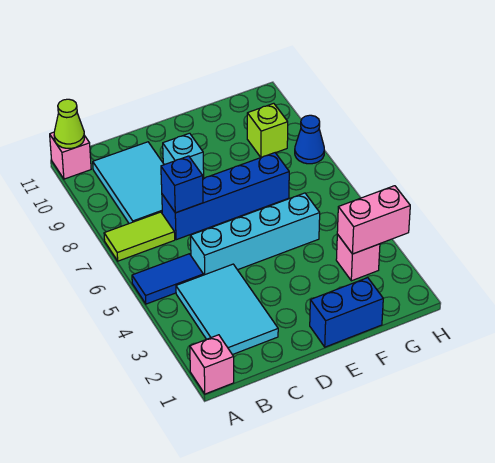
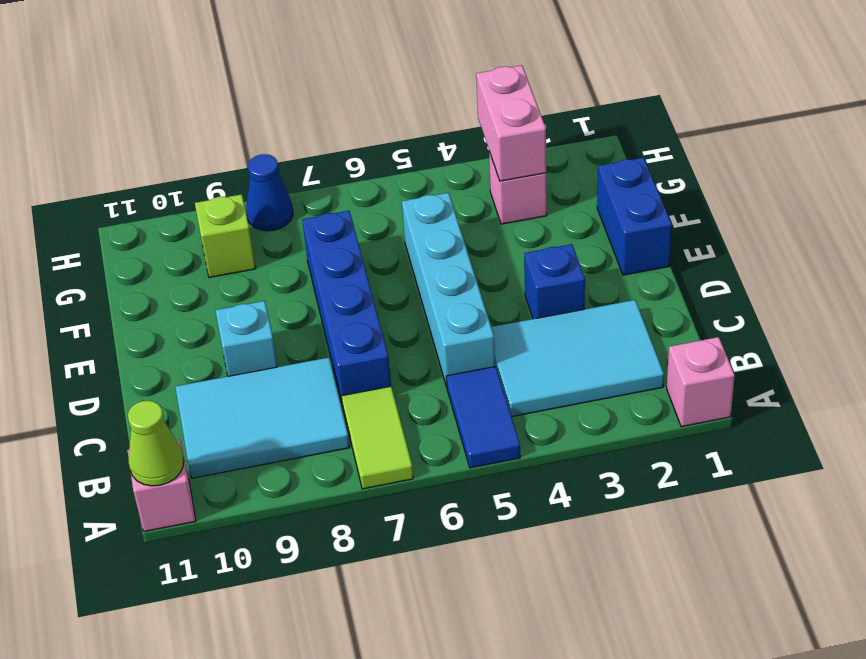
blue brick C7 level 2 -> blue brick D3 level 1

